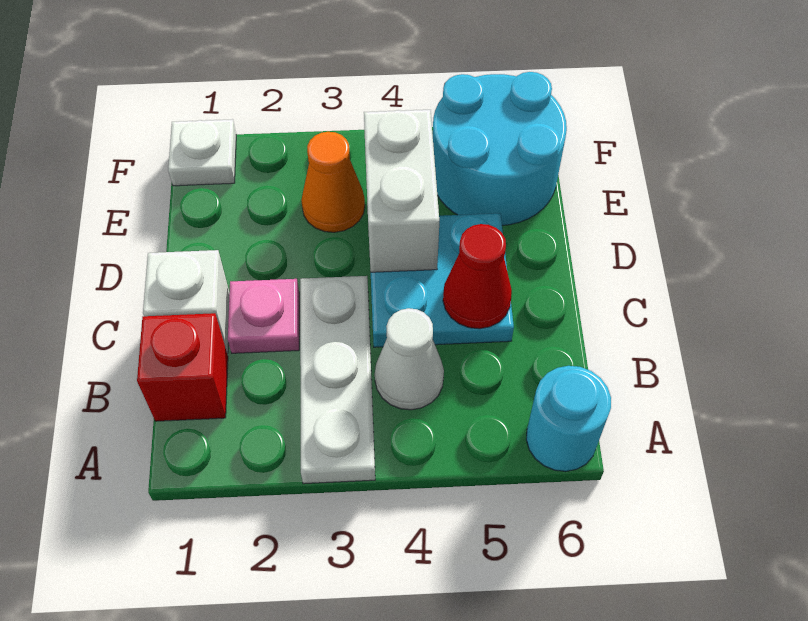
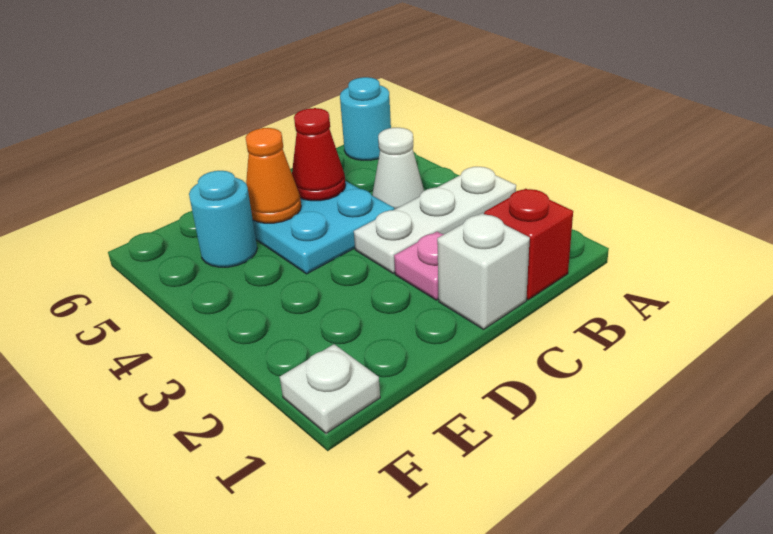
white brick D4:E4 level 2 -> none
orange cone E3 level 1 -> orange cone D5 level 2
cyan round brick E5:F6 level 1 -> cyan round brick E5 level 1

